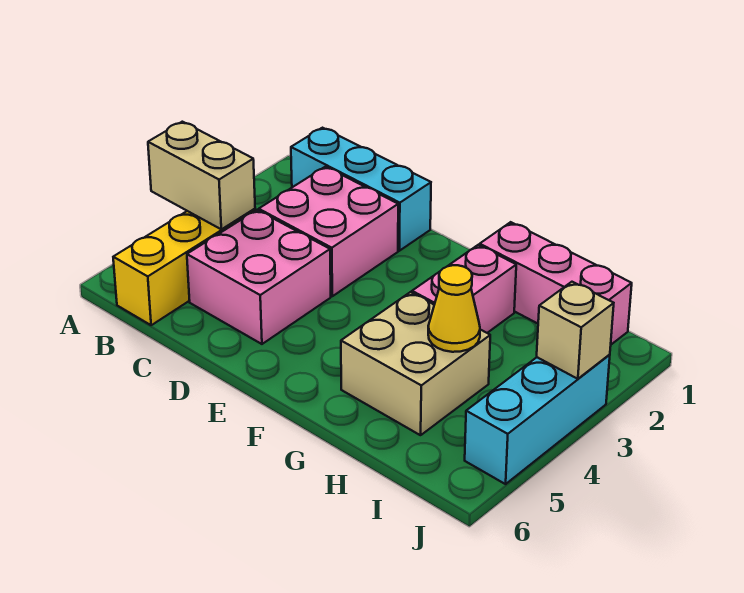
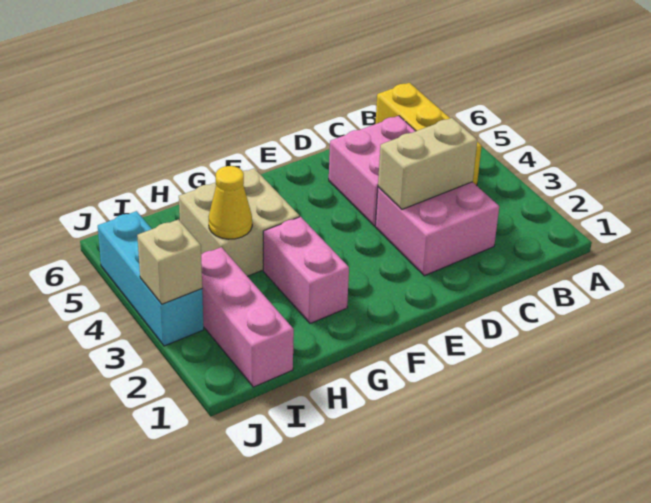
tan brick A4:B4 level 2 -> tan brick C3:D3 level 2
cyan brick B1:D1 level 1 -> none
pink brick G1:I1 level 1 -> pink brick I1:I3 level 1

